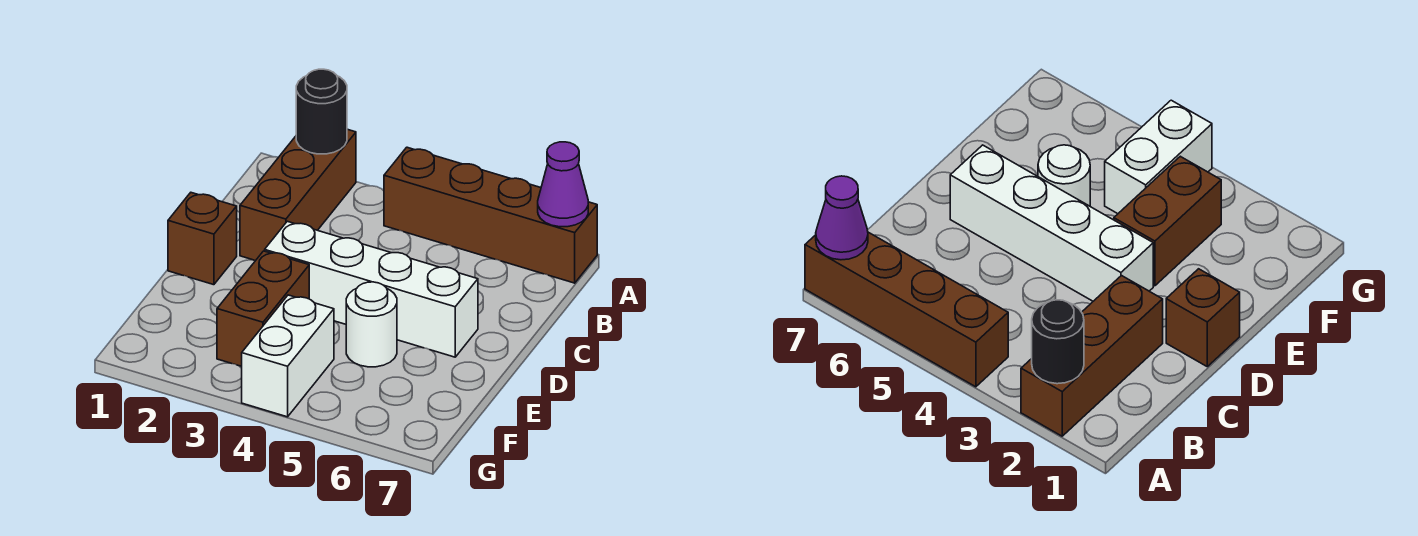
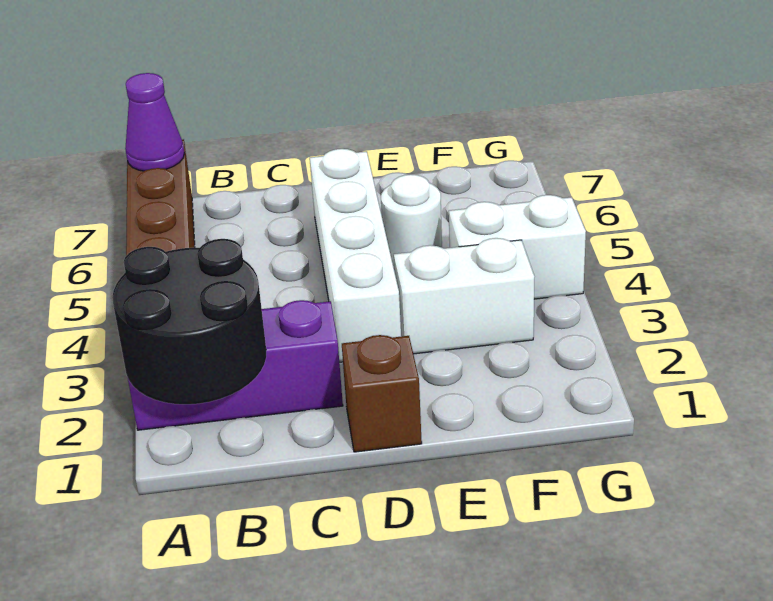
brown brick A2:C2 level 1 -> purple brick A2:C2 level 1
black round brick A2 level 2 -> black round brick A1:B2 level 2
brown brick E3:F3 level 1 -> white brick E3:F3 level 1

